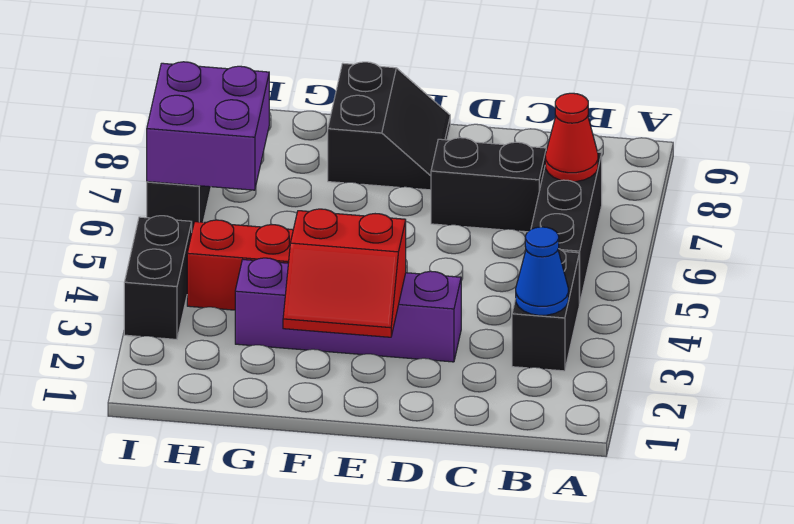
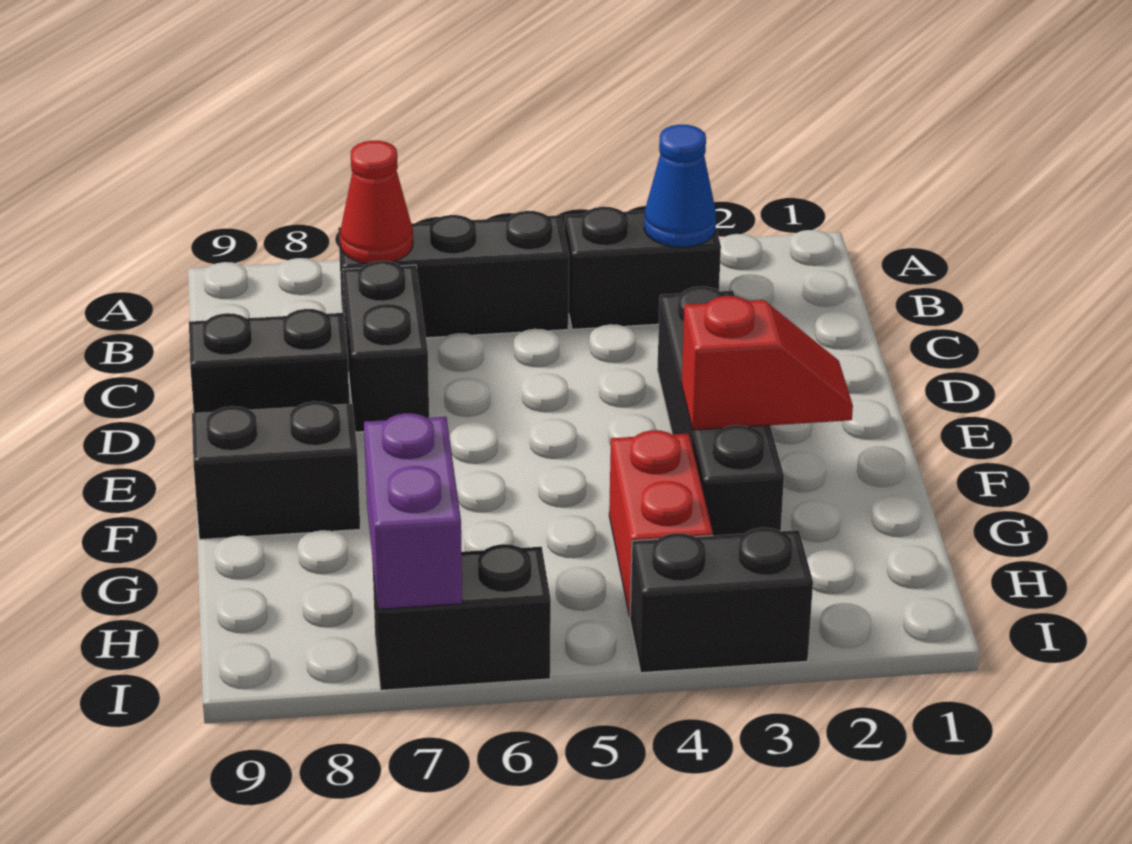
purple brick D3:G3 level 1 -> black brick D3:G3 level 1
none -> black brick D8:D9 level 1
red slope E2:F3 level 2 top 3 -> red slope F2:F3 level 2 top 3
purple brick H6:I7 level 2 -> purple brick H7:I7 level 2

